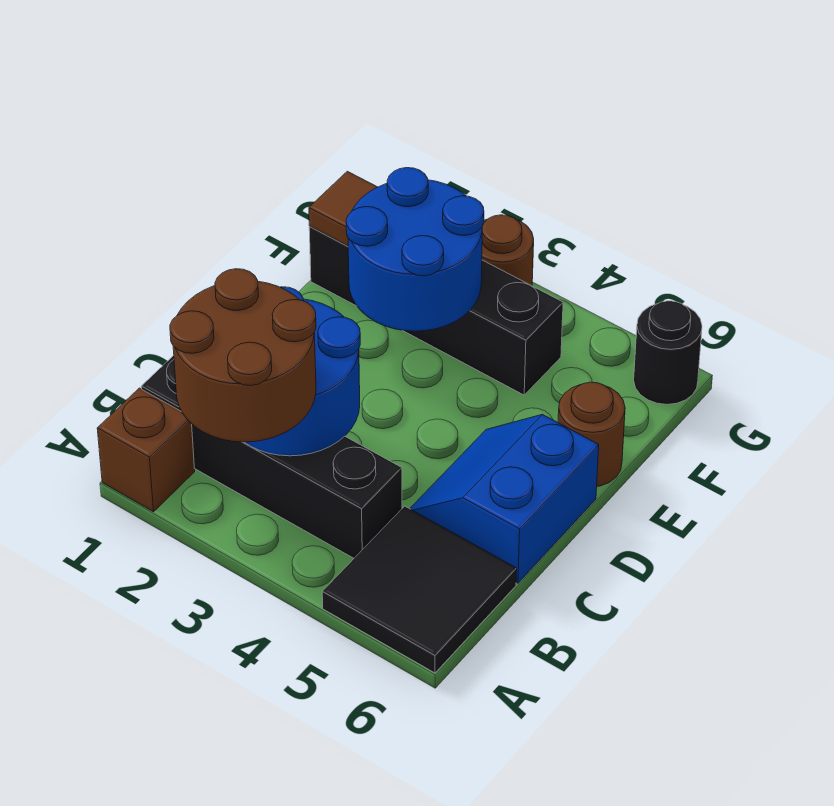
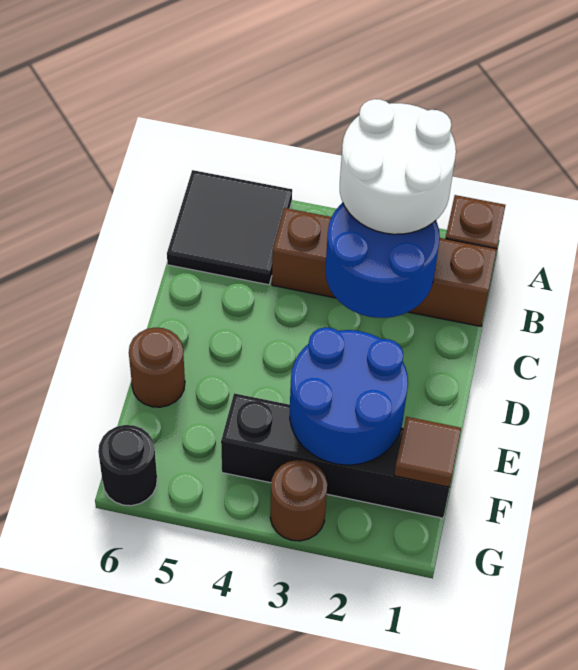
brown round brick A2:B3 level 3 -> white round brick A2:B3 level 3
black brick B1:B4 level 1 -> brown brick B1:B4 level 1
blue slope C5:D6 level 1 top 6 -> none

